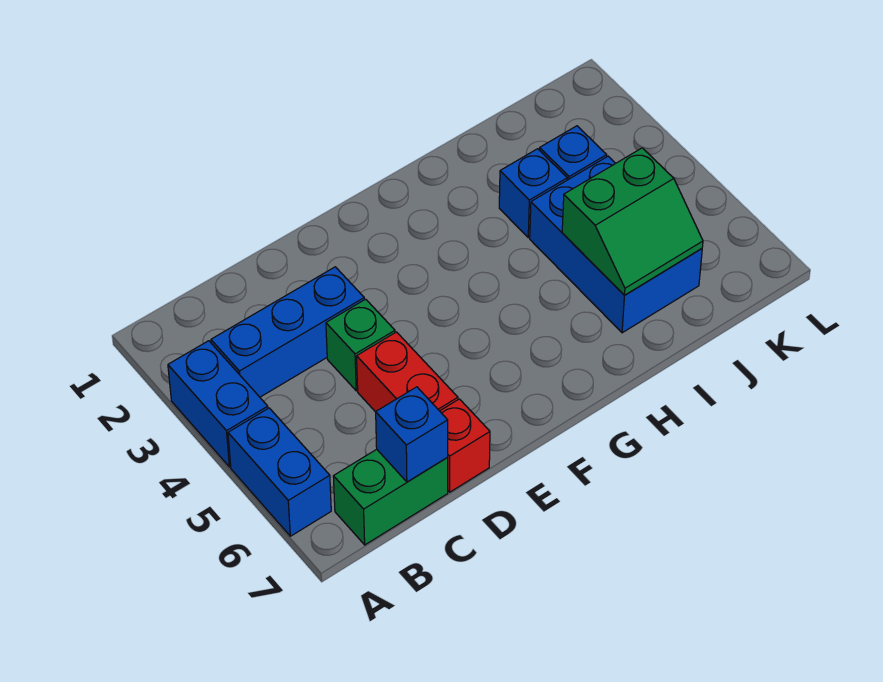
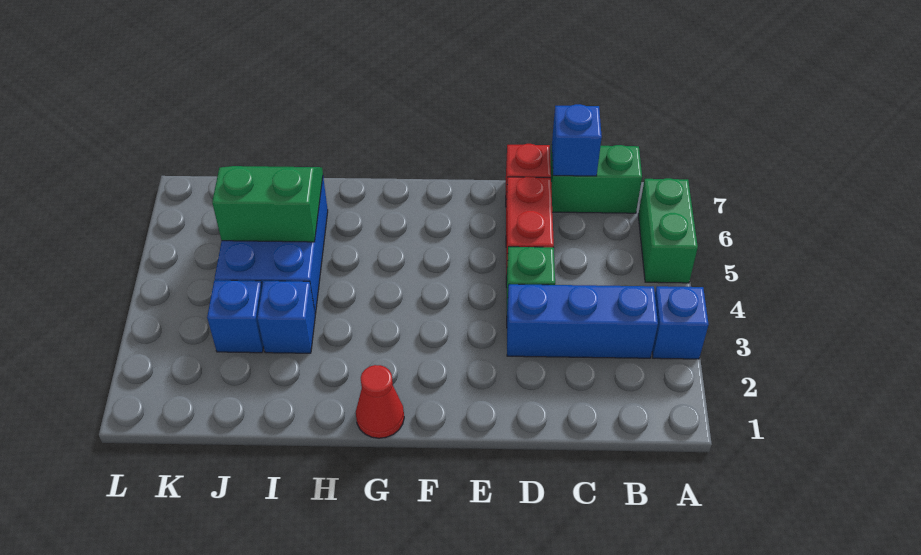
blue brick A3:A4 level 1 -> blue brick A3 level 1
blue brick A5:A6 level 1 -> green brick A5:A6 level 1
none -> red cone G1 level 1

